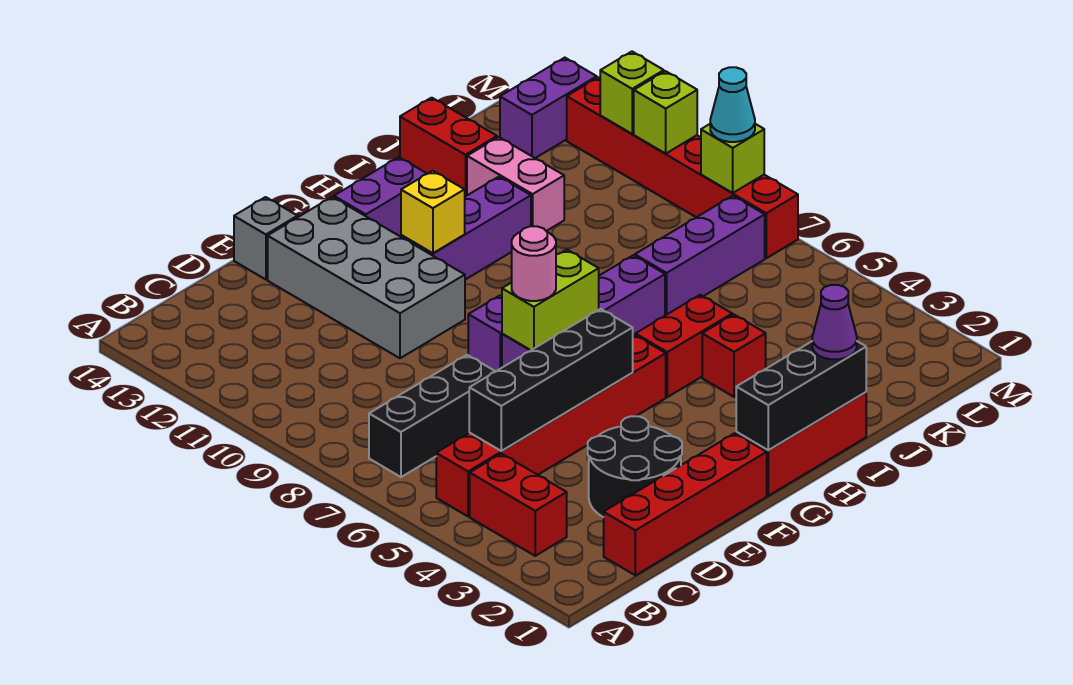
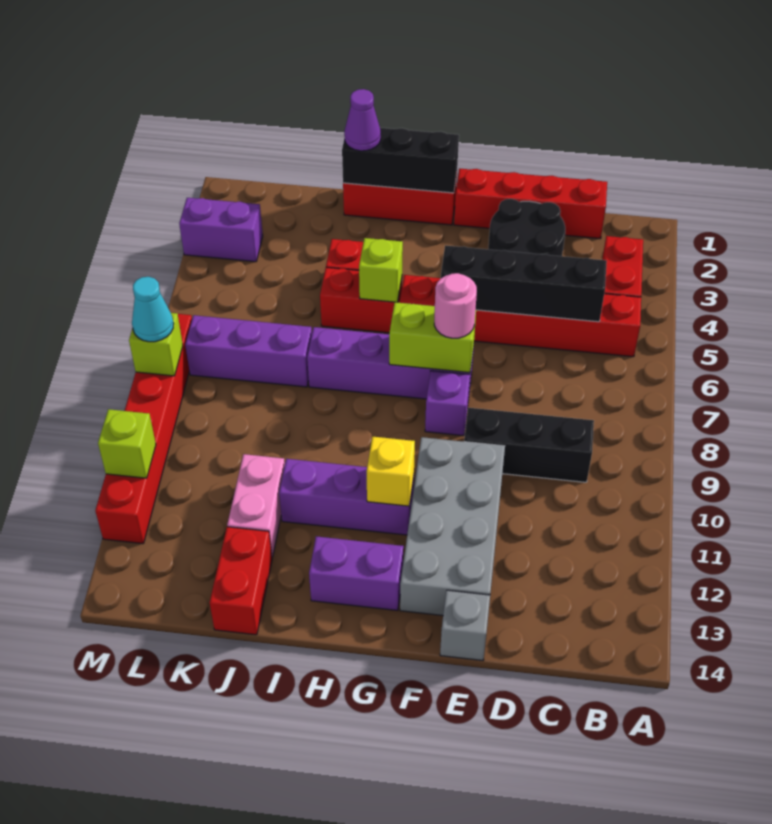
black brick B7:D7 level 1 -> black brick C9:E9 level 1
purple brick L13:M13 level 1 -> purple brick L3:M3 level 1
lime brick M10 level 2 -> lime brick H5 level 2

